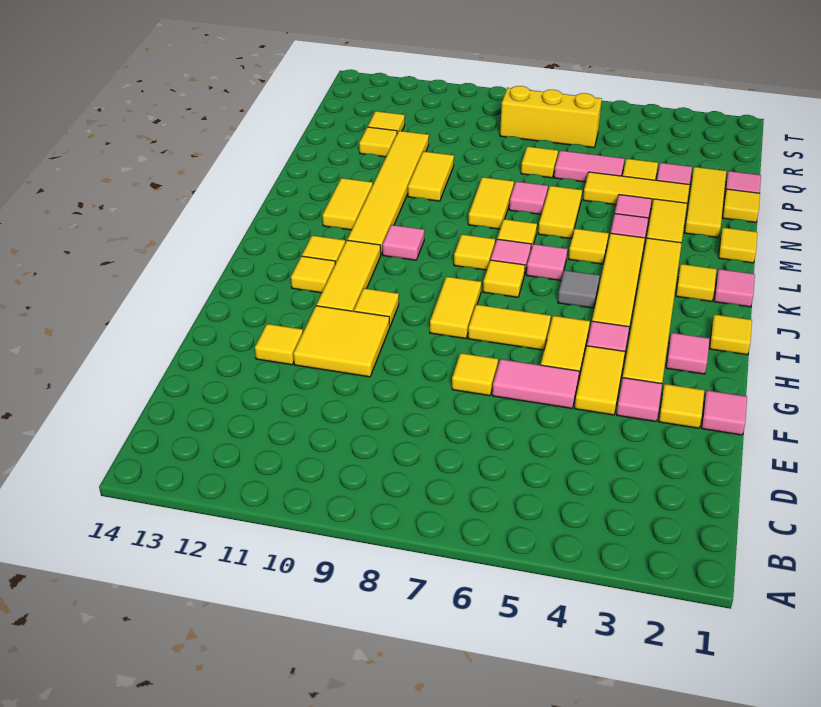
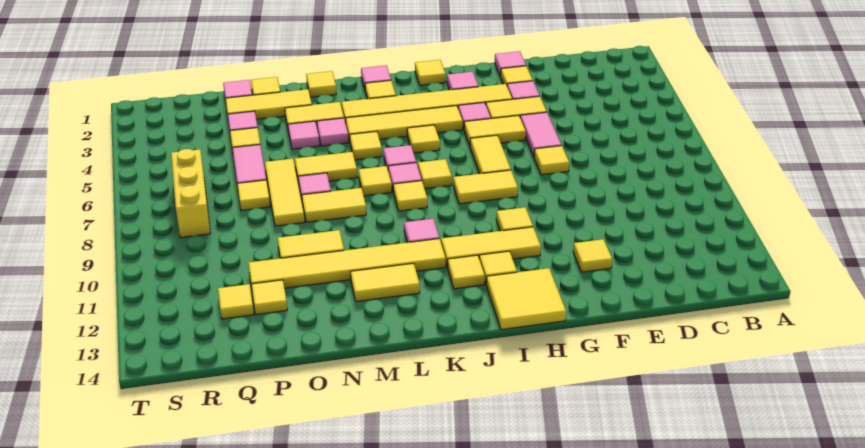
yellow tile F10:G11 level 1 -> yellow tile H13:I14 level 1
grey tile J5 level 1 -> yellow tile J5 level 1
yellow tile O3:O5 level 1 -> yellow tile O6:O8 level 1

